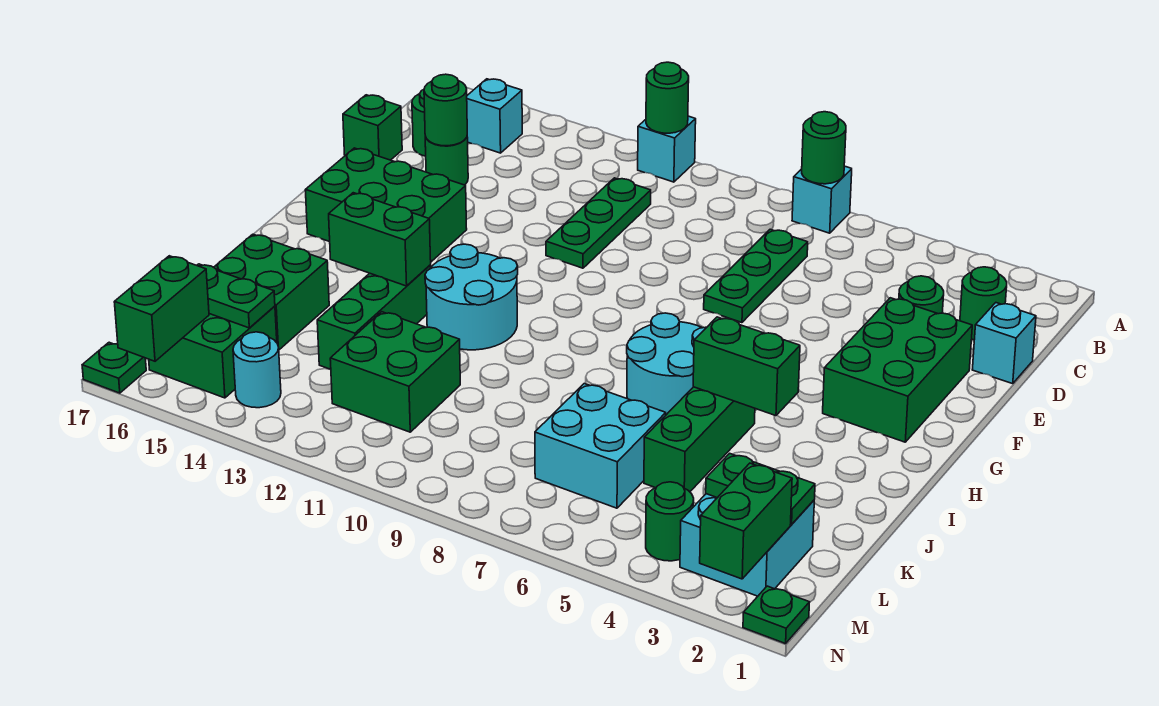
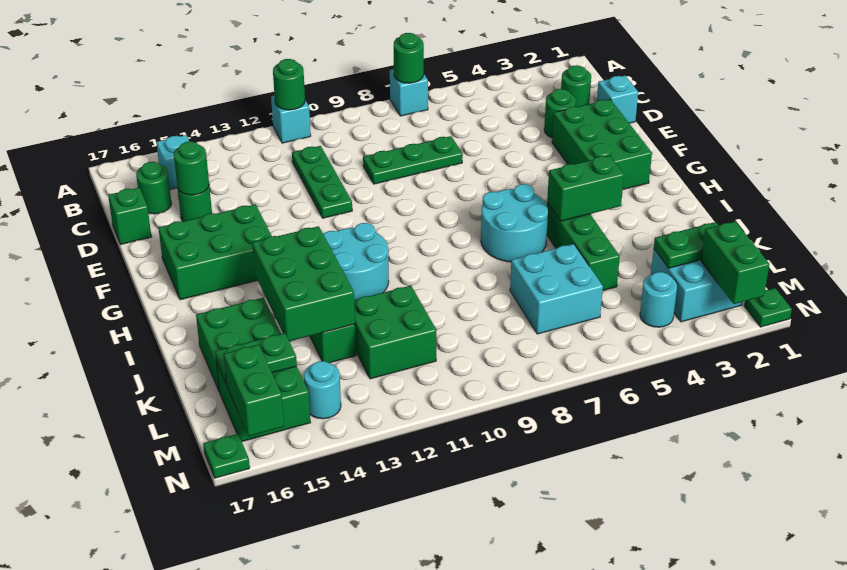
green plate C7:E7 level 1 -> green plate D7:D9 level 1
green brick I13:I14 level 2 -> green brick I13:K14 level 2
green round brick M4 level 1 -> cyan round brick M4 level 1

